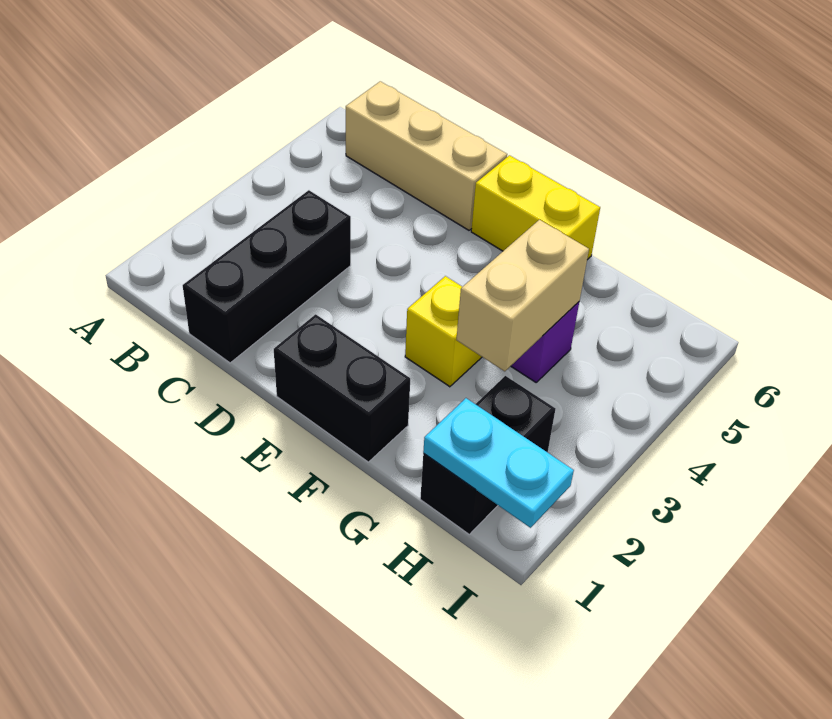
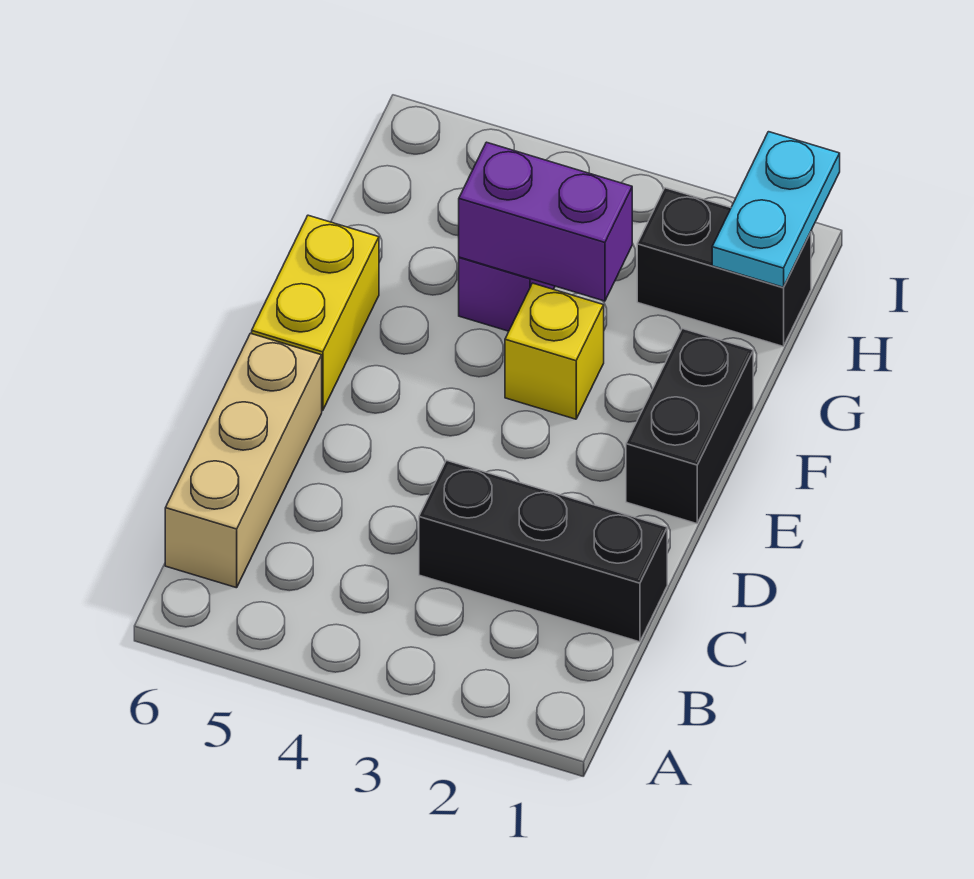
tan brick G3:G4 level 2 -> purple brick G3:G4 level 2

